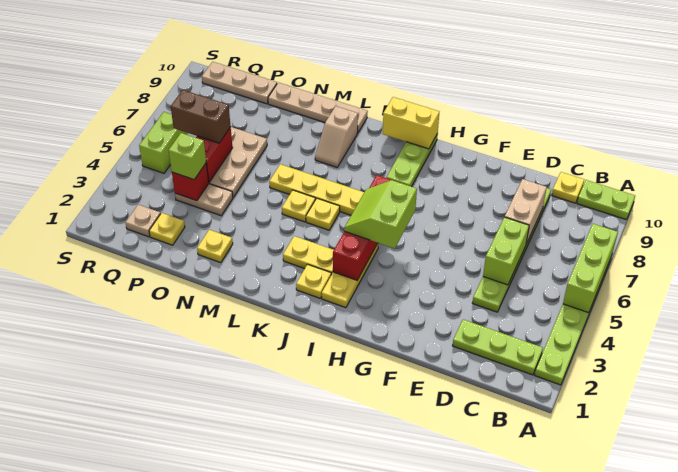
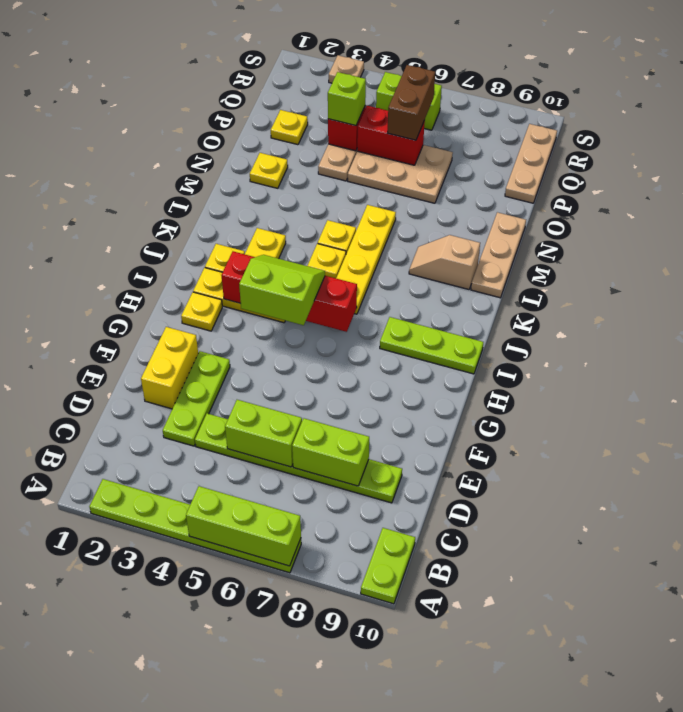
lime plate B2:D2 level 1 -> lime plate D3:F3 level 1
yellow plate C10 level 1 -> yellow plate H2 level 1
tan brick D7:D8 level 2 -> lime brick D7:D8 level 2
yellow brick I10:J10 level 2 -> yellow brick E2:F2 level 1
tan plate L10:O10 level 1 -> tan plate L10:N10 level 1
tan plate Q2 level 1 -> tan plate S3 level 1

